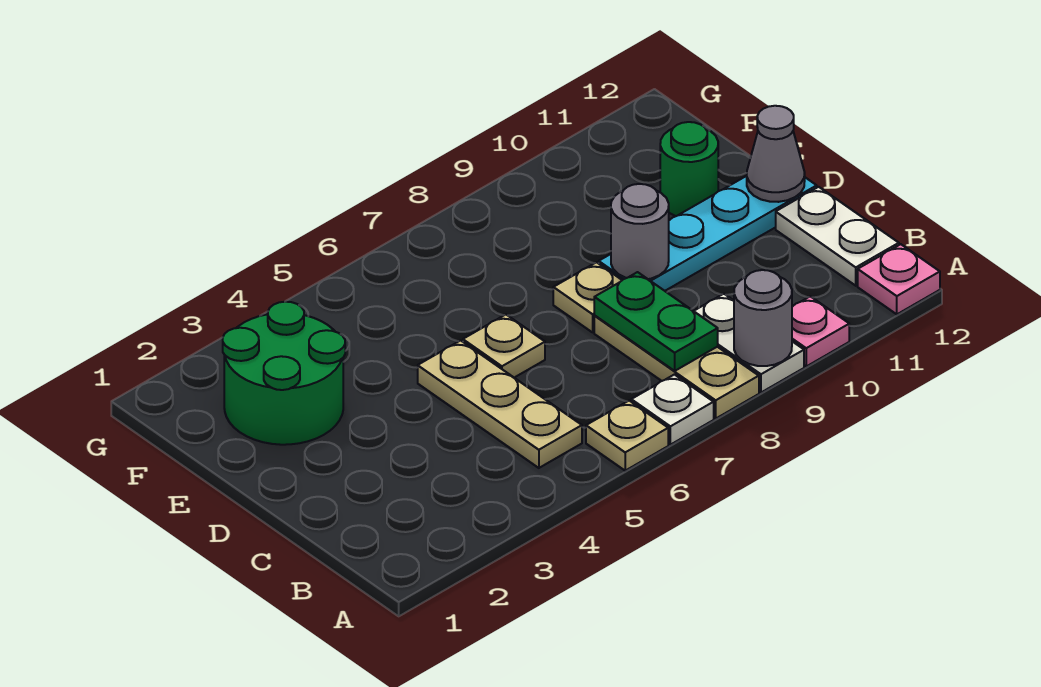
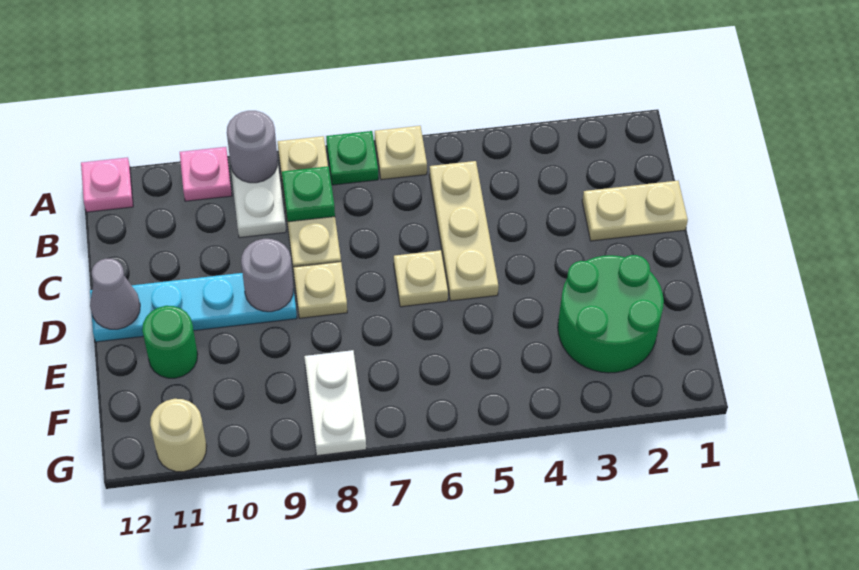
white plate A7 level 1 -> green plate A7 level 1
green plate B8:C8 level 2 -> green plate B8 level 2
white plate B12:C12 level 1 -> white plate F8:G8 level 1
none -> tan plate C1:C2 level 1
none -> tan round brick G11 level 1

